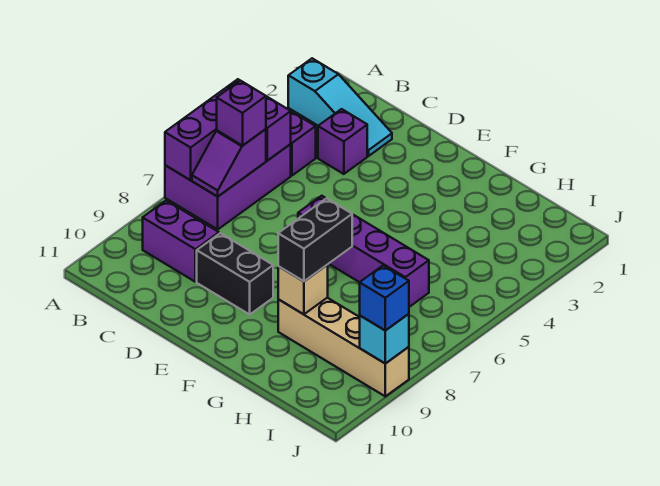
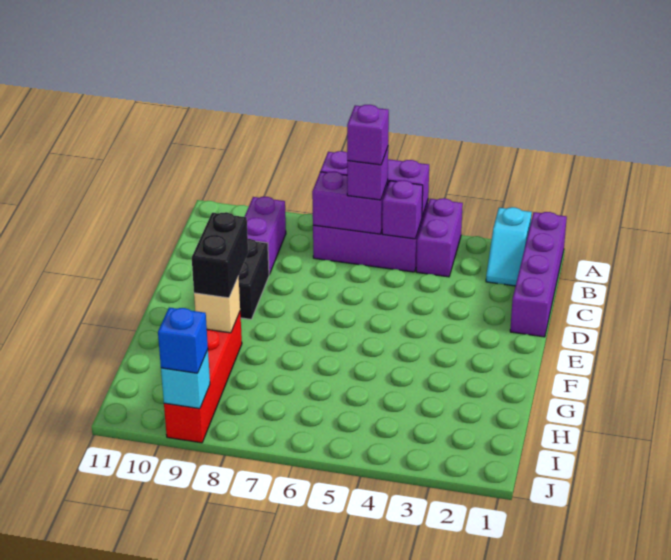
cyan slope A2:C2 level 1 top A -> cyan slope A2:B2 level 1 top A
purple slope B6:B7 level 2 top 6 -> purple brick B6:B7 level 2
purple brick C3 level 1 -> purple brick B6 level 4
purple brick E6:H6 level 1 -> purple brick A1:D1 level 1
black brick G8:G9 level 3 -> black brick F9:G9 level 3
tan brick G9:J9 level 1 -> red brick G9:J9 level 1

